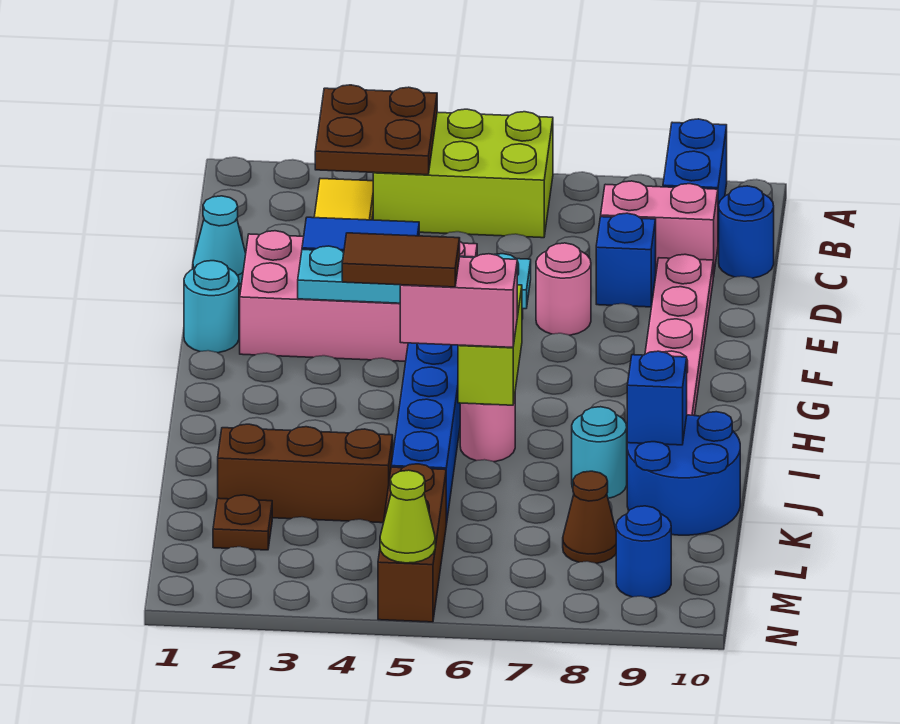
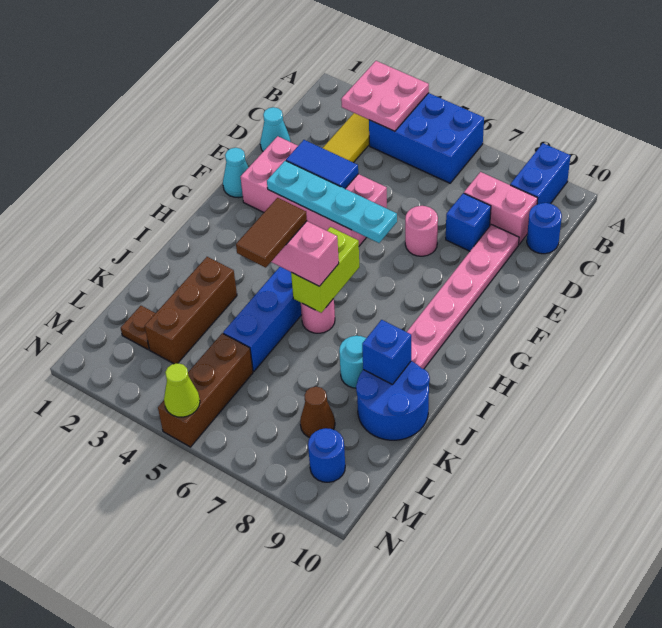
brown plate A3:B4 level 2 -> pink plate A3:B4 level 2
lime brick A4:B6 level 1 -> blue brick A4:B6 level 1
cyan round brick F1 level 1 -> cyan cone F1 level 1
brown tile I4:I5 level 4 -> brown tile I5:J5 level 4
brown brick K2:K4 level 1 -> brown brick J3:L3 level 1

